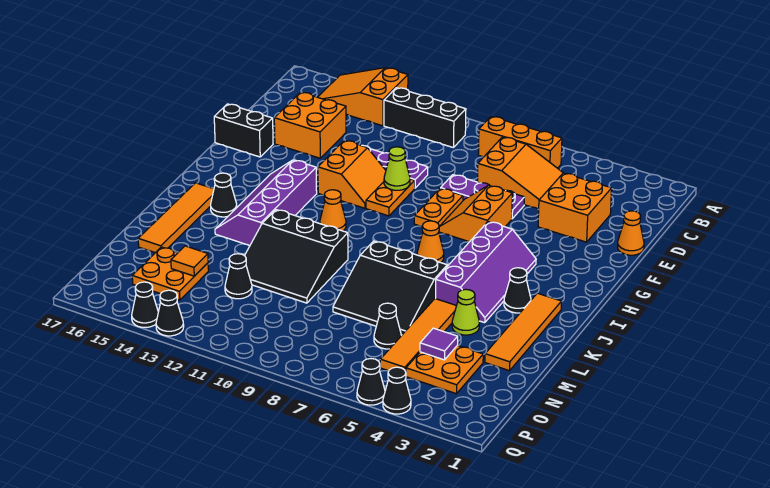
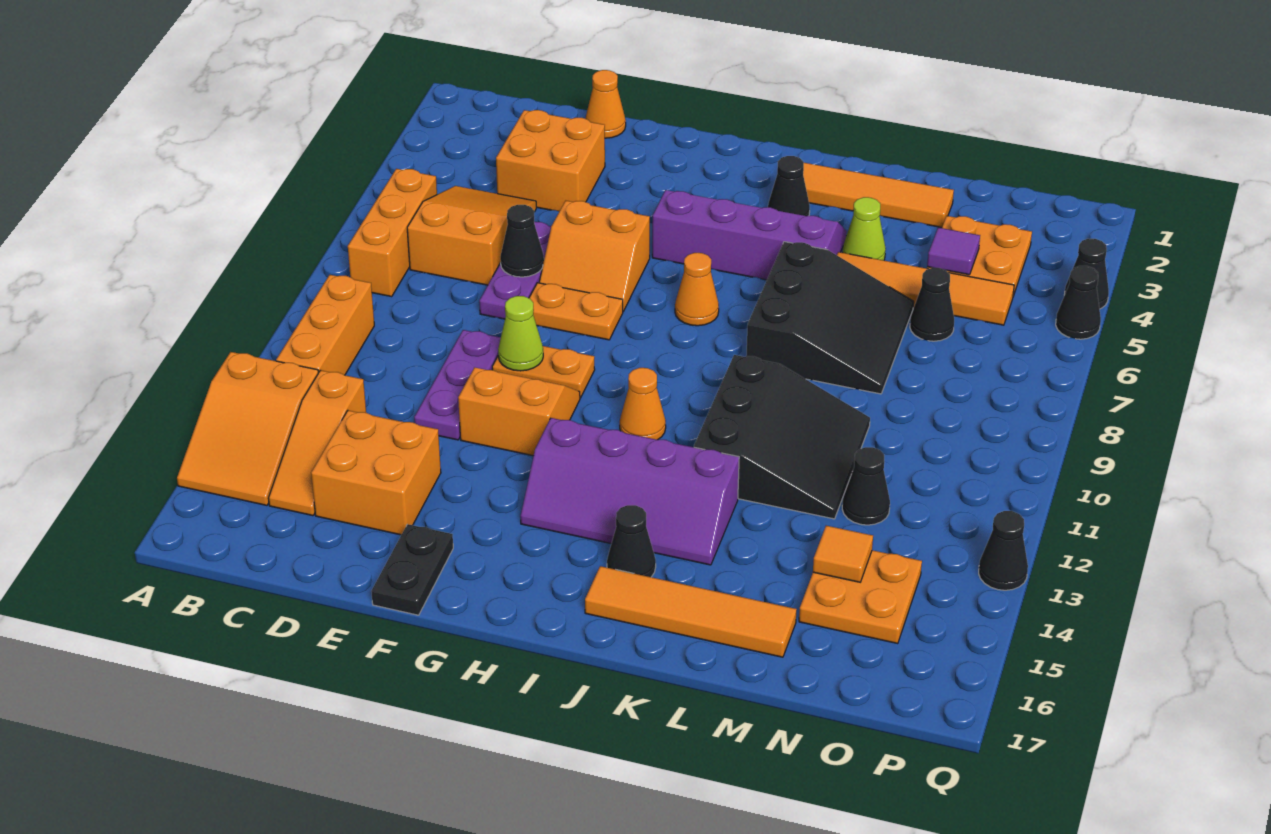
black brick B10:B12 level 1 -> orange brick B10:B12 level 1
none -> orange slope C13:C15 level 1 top 13
black brick F16:F17 level 1 -> black plate F16:F17 level 1
black cone Q14 level 1 -> black cone E7 level 2

